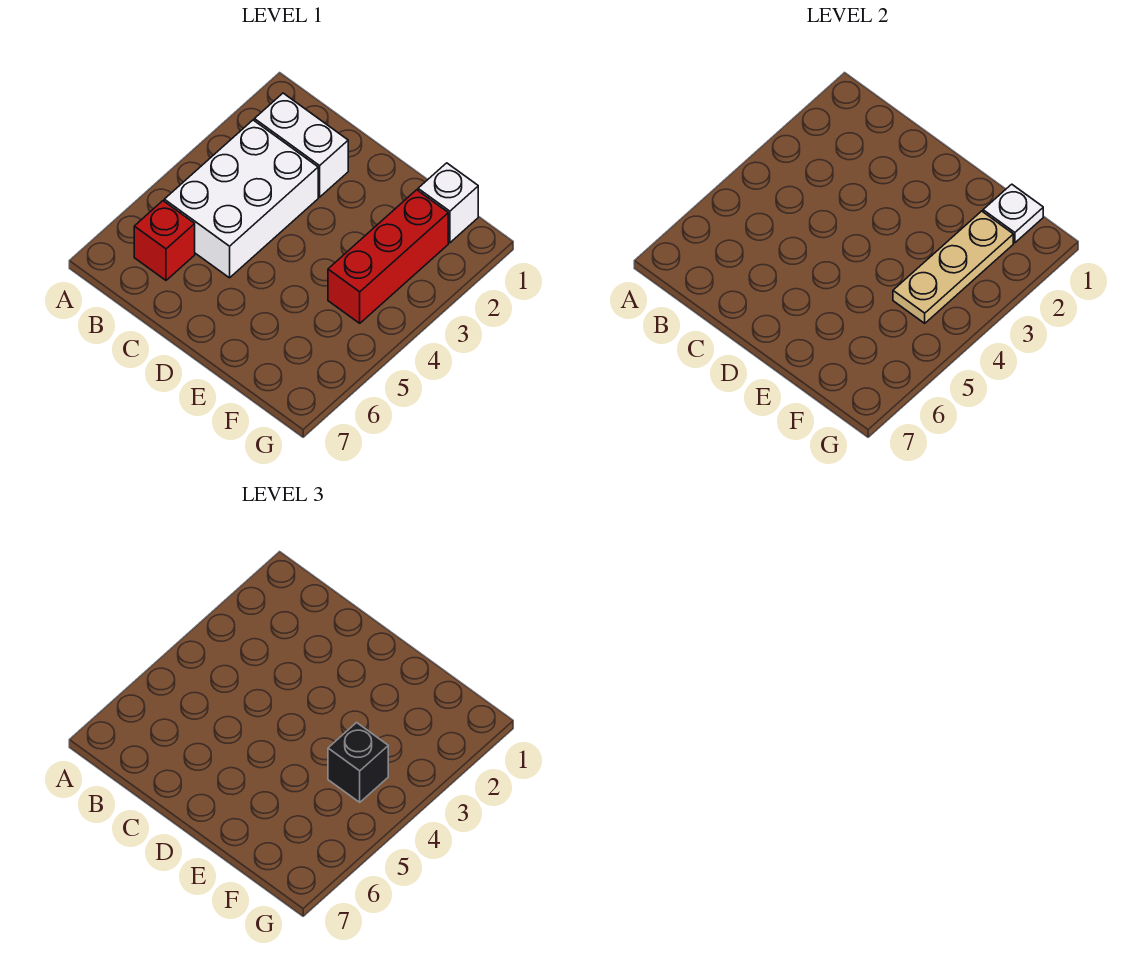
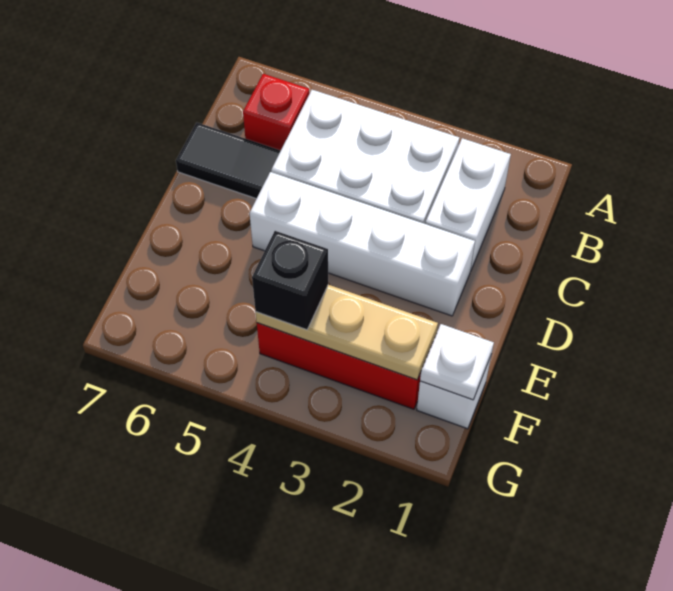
none -> black tile C6:C7 level 1
none -> white brick D2:D5 level 1

